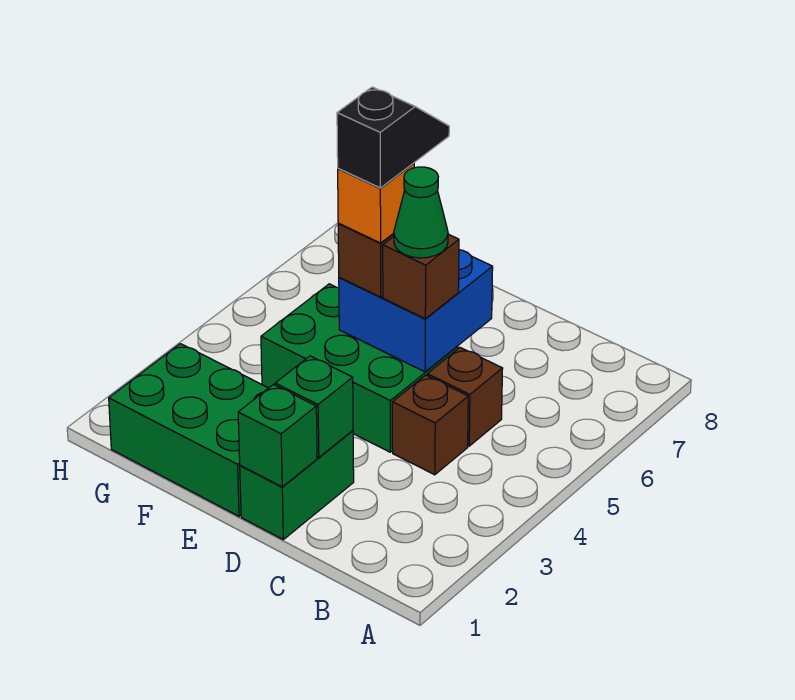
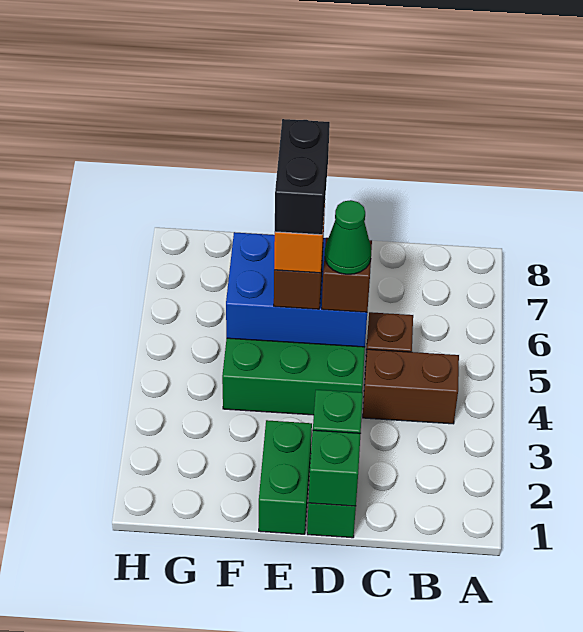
brown brick C4 level 1 -> brown brick B4:C4 level 1
blue brick D5:E6 level 2 -> blue brick D5:F6 level 2
green brick E1:G2 level 1 -> green brick E1:E2 level 1
black slope E5:E6 level 5 top 5 -> black brick E5:E6 level 5

